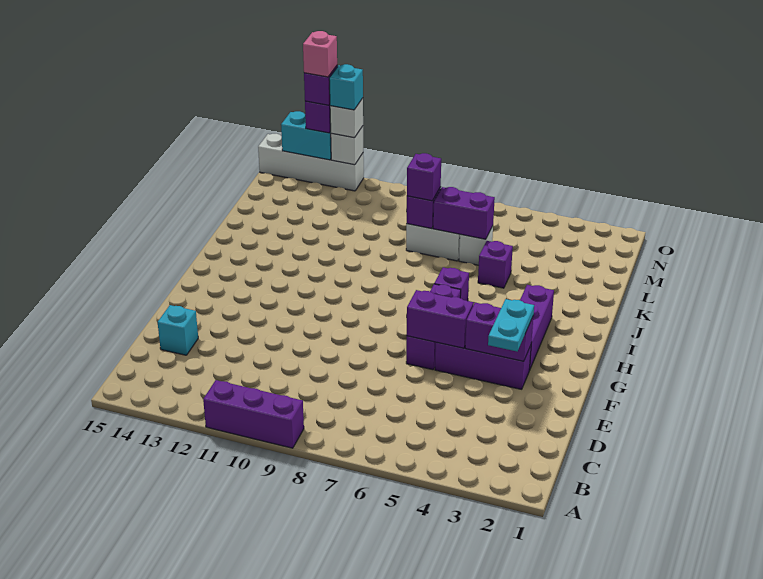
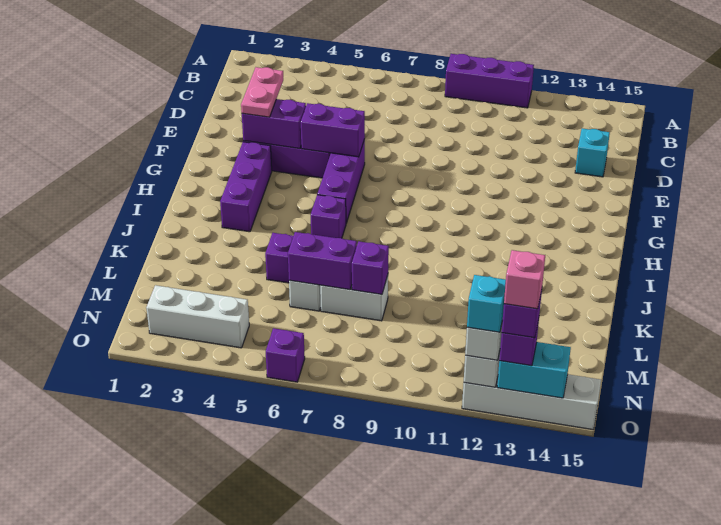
cyan plate E3:F3 level 3 -> pink plate E3:F3 level 3
purple brick L8 level 3 -> purple brick O6 level 1
none -> white brick N2:N4 level 1

